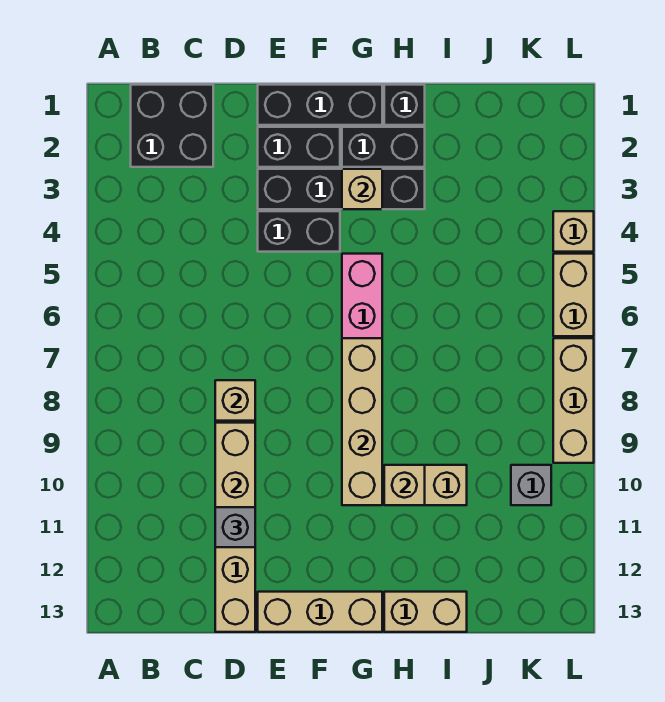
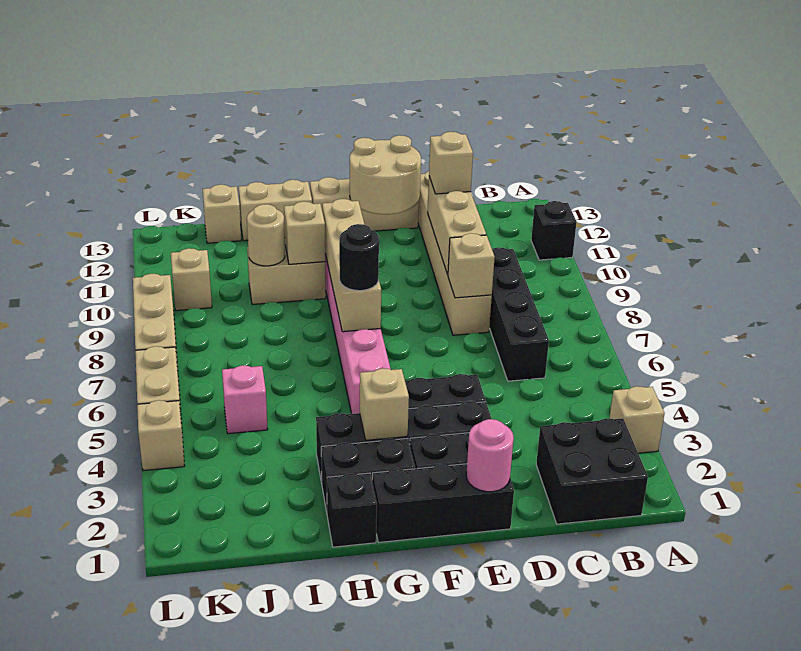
none -> tan brick A3 level 1
none -> black brick A11 level 1
none -> black brick C6:C9 level 1
grey brick D11 level 3 -> tan brick D11 level 3
none -> pink round brick E1 level 2
none -> tan round brick E12:F13 level 2
none -> black round brick G7 level 3
none -> tan round brick I10 level 2
none -> pink brick J5 level 1
none -> tan brick J13 level 1
grey brick K10 level 1 -> tan brick K10 level 1

